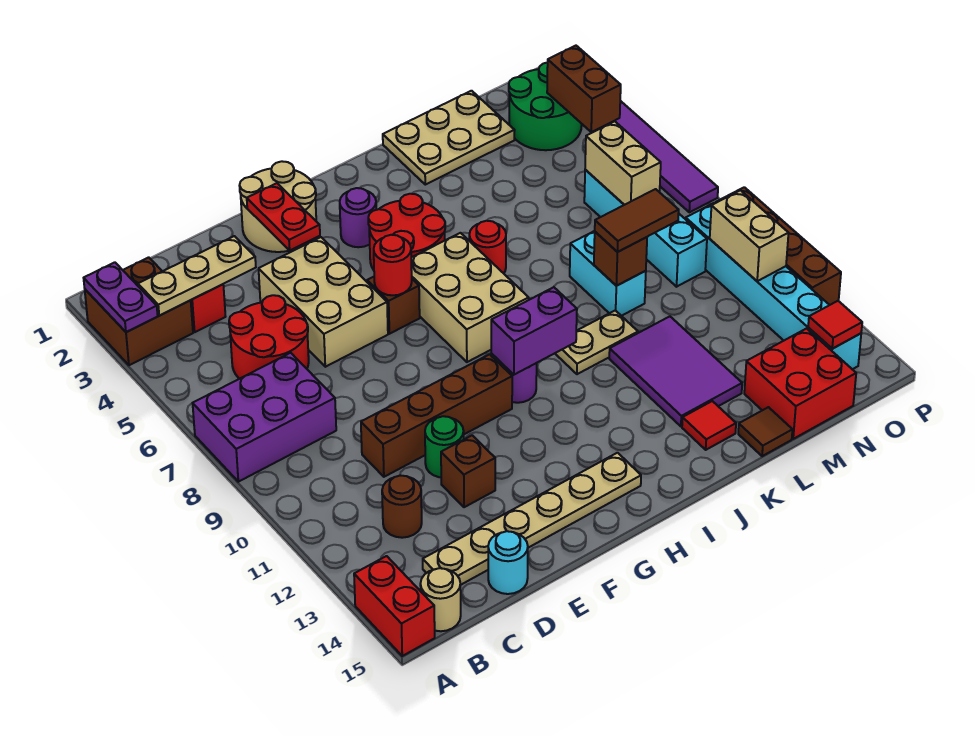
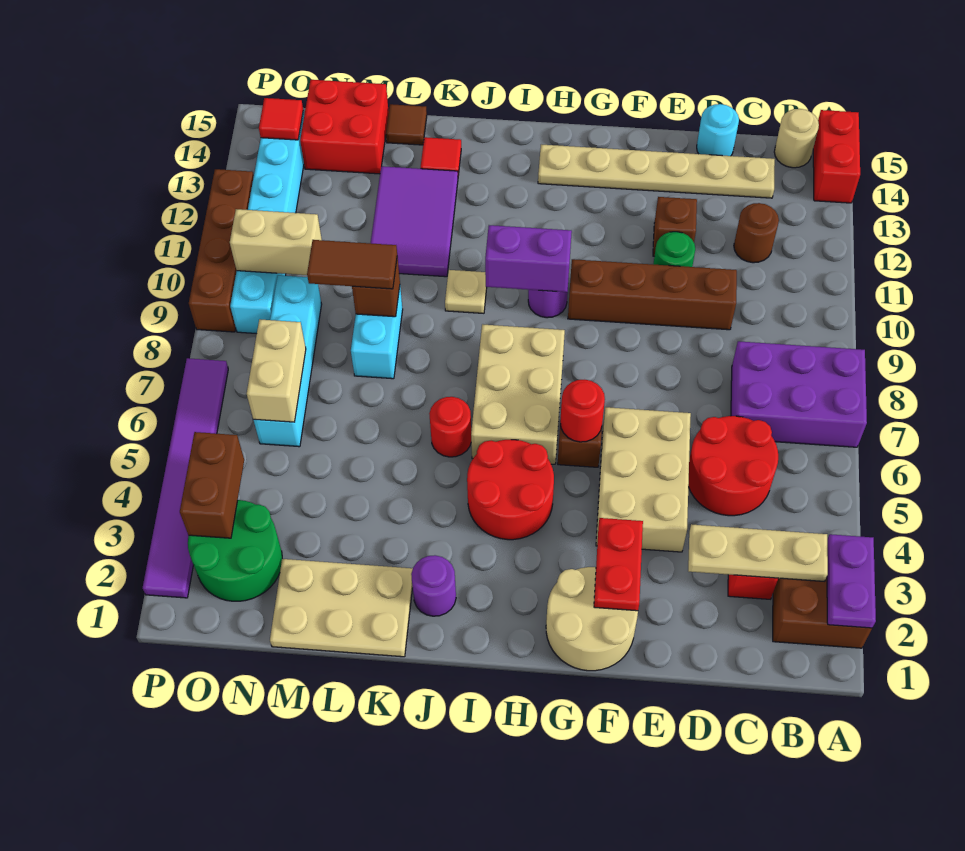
purple round brick H3 level 1 -> purple round brick J2 level 1
tan plate J10:K10 level 1 -> tan plate J10 level 1
tan brick O10:O11 level 2 -> tan brick N10:O10 level 2

